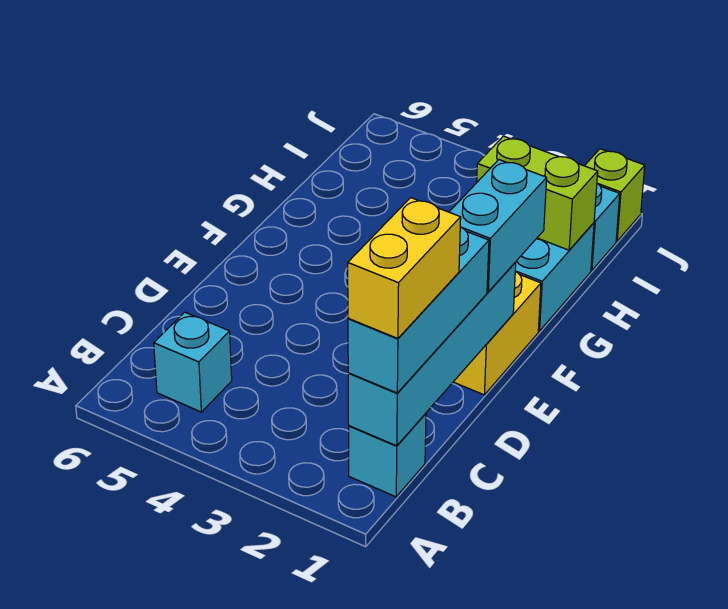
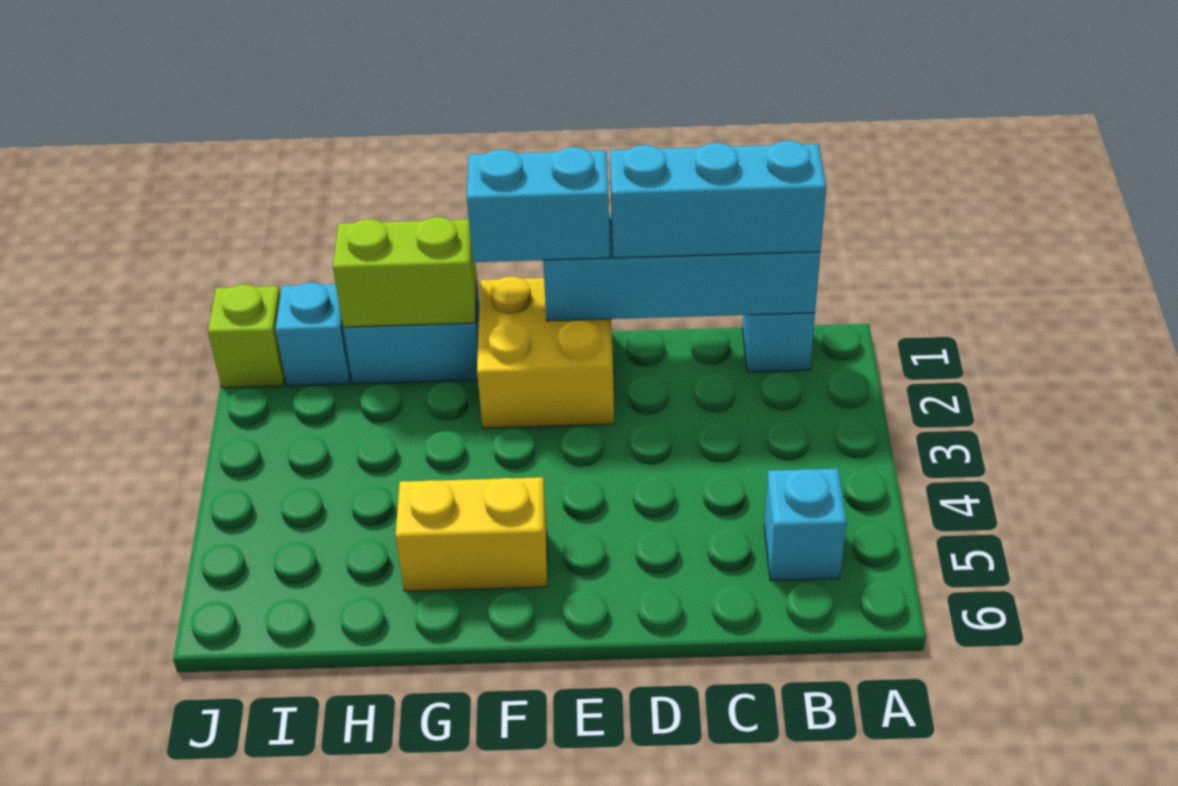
yellow brick B1:C1 level 4 -> yellow brick F5:G5 level 1
lime brick H1:H2 level 2 -> lime brick G1:H1 level 2

